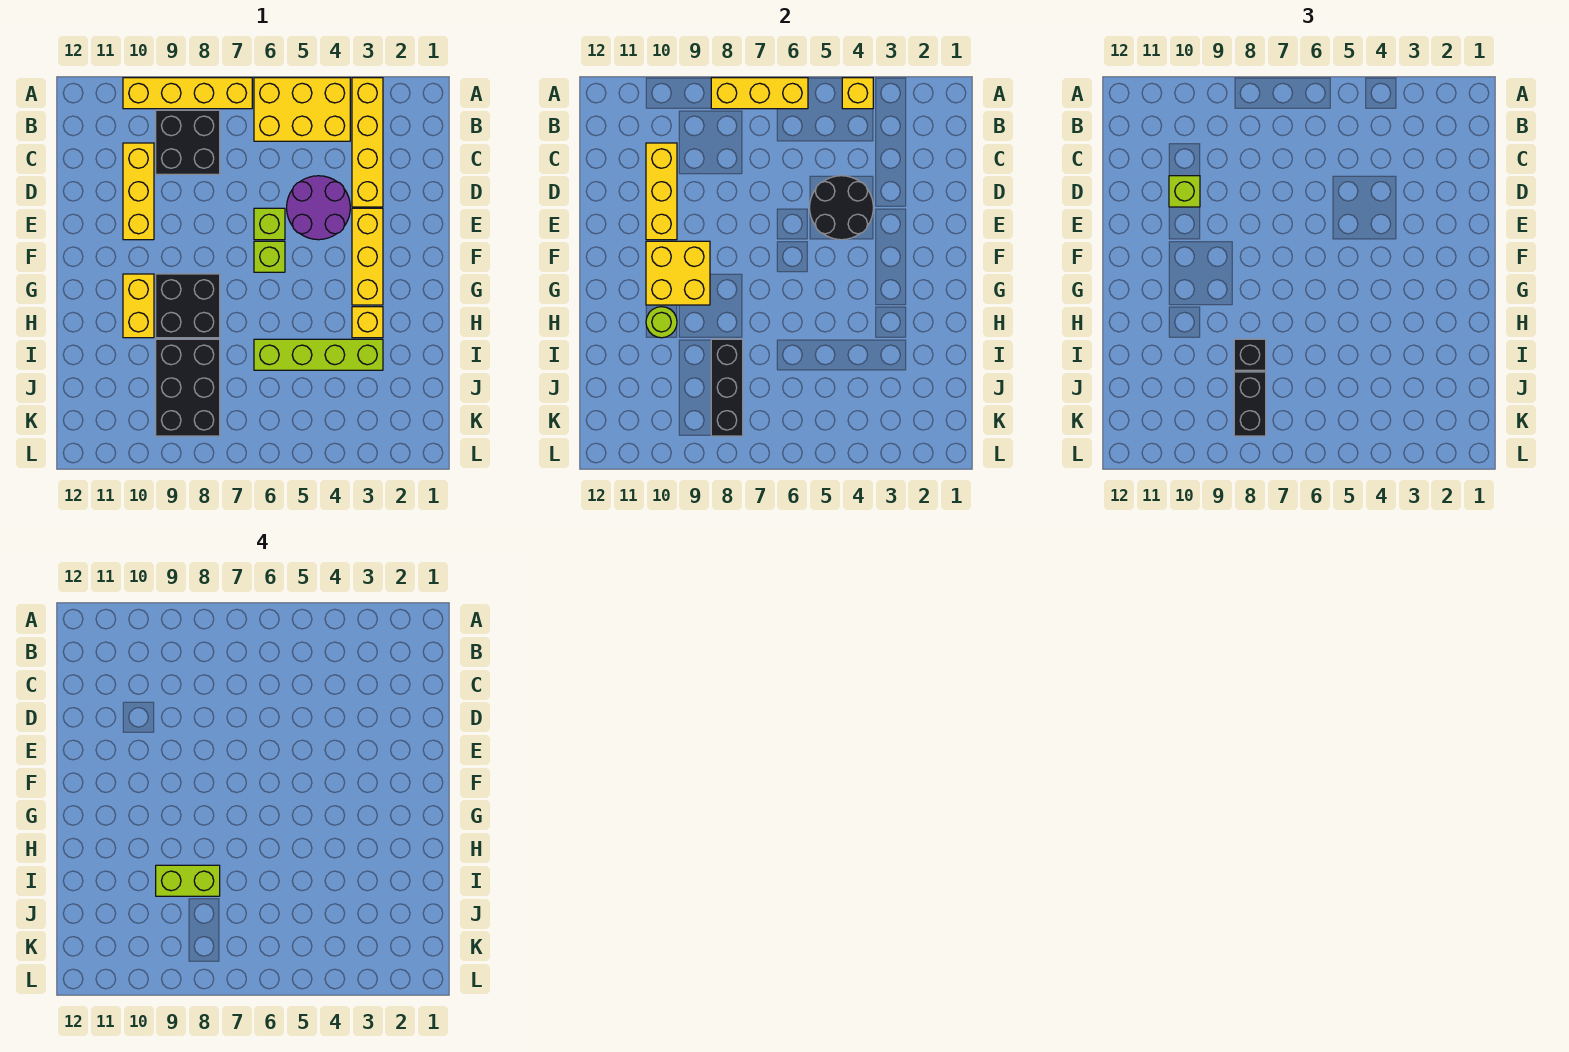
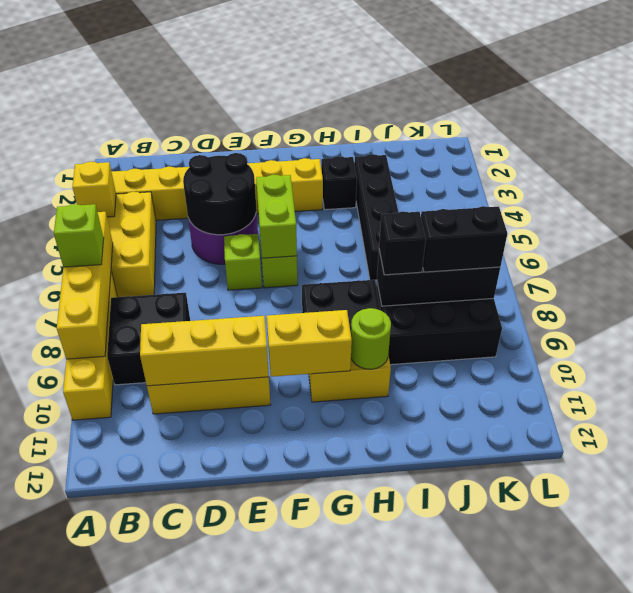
yellow brick A6:A8 level 2 -> yellow brick A6:A9 level 2
lime brick D10 level 3 -> lime brick A7 level 3
yellow brick F9:G10 level 2 -> yellow brick F10:G10 level 2
yellow brick H3 level 1 -> black brick H3 level 1
lime brick I3:I6 level 1 -> black brick I3:I6 level 1
lime brick I8:I9 level 4 -> lime brick F5:F6 level 2

